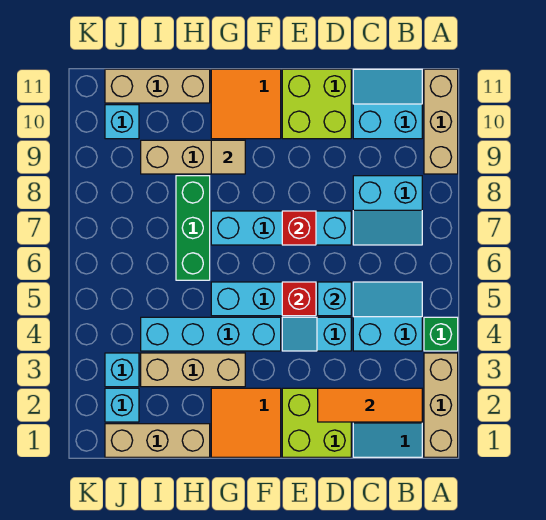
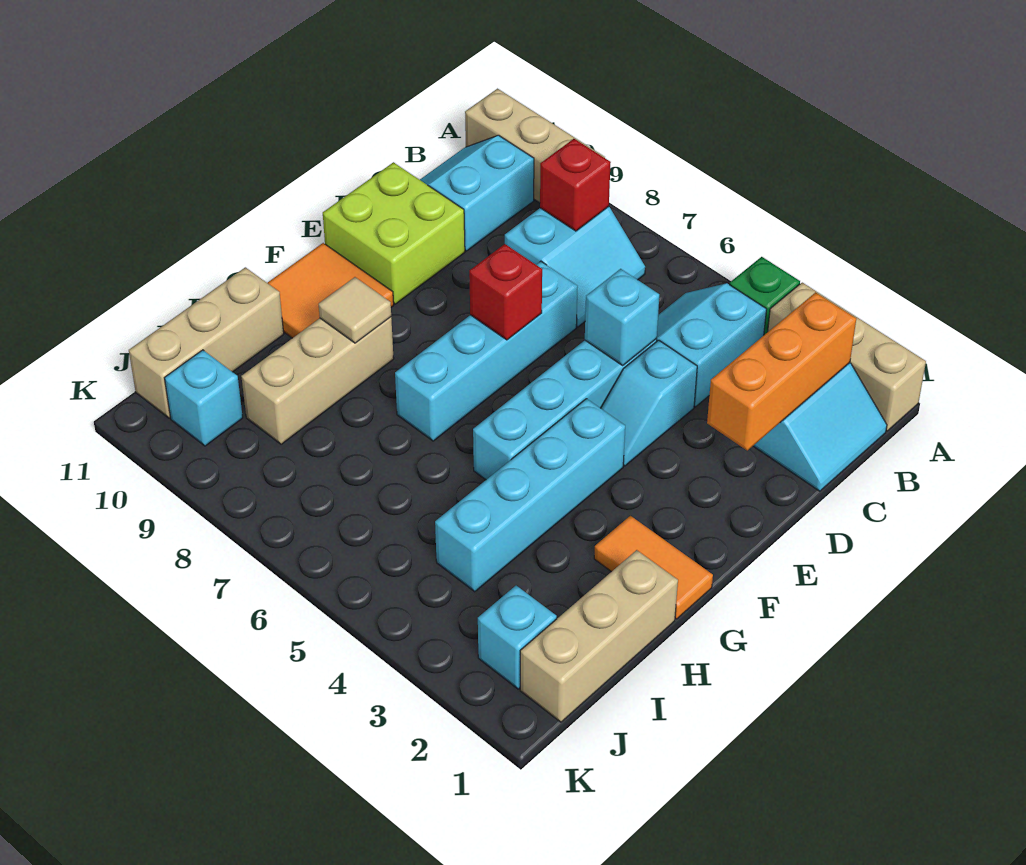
orange tile B2:D2 level 2 -> orange brick B2:D2 level 2
lime brick D1:E2 level 1 -> none
red brick E5 level 2 -> red brick B8 level 2
orange tile F1:G2 level 1 -> orange tile G1:G2 level 1
tan brick G3:I3 level 1 -> none
green brick H6:H8 level 1 -> none
cyan brick J3 level 1 -> none

